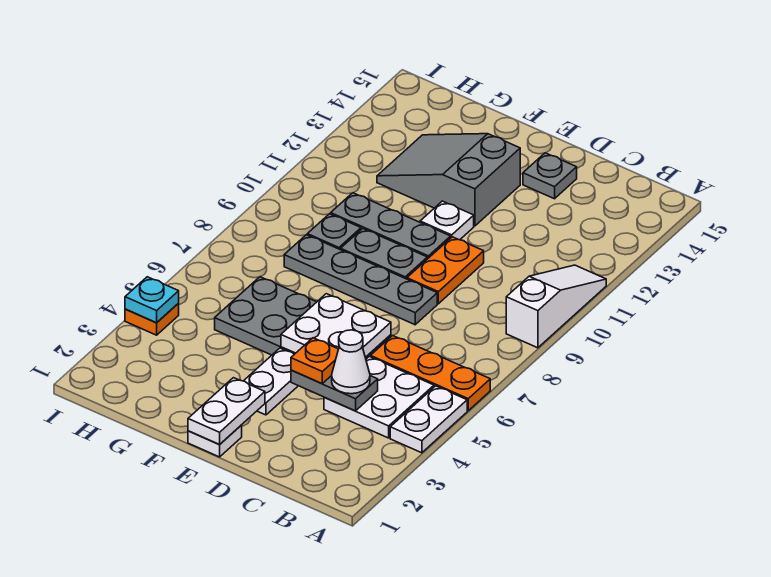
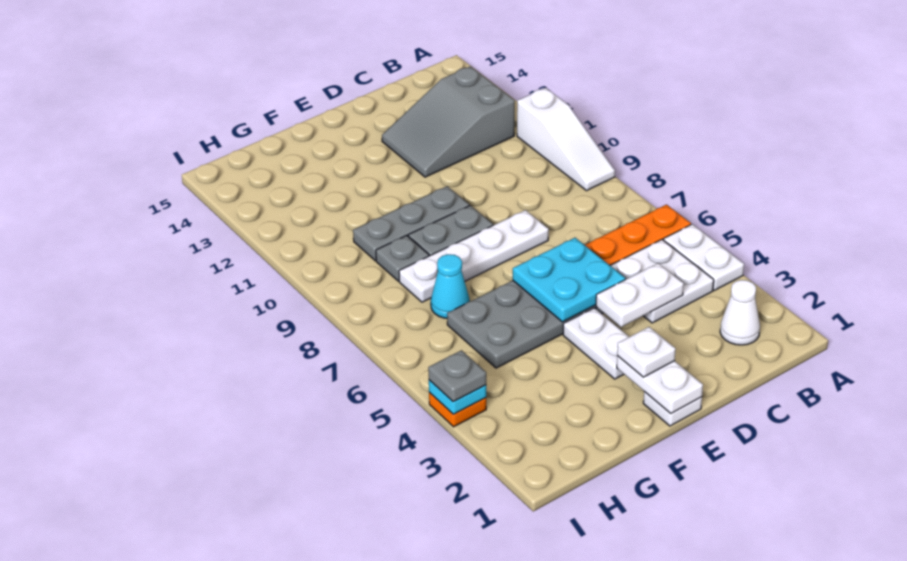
white slope A9:A11 level 1 top 9 -> white slope A9:A11 level 1 top 11
grey plate C4:D4 level 2 -> white plate C4:D4 level 2
white cone C4 level 3 -> white cone B2 level 1
orange plate D4 level 3 -> none
white plate D5:E6 level 2 -> cyan plate D5:E6 level 2
grey plate D8:G8 level 1 -> white plate D8:G8 level 1
orange plate D9:D10 level 1 -> none
grey plate D14 level 1 -> grey plate I4 level 3
white plate E11 level 1 -> white plate E2 level 3
grey slope E12:G13 level 1 top E -> grey slope B12:D13 level 1 top B
none -> cyan cone G7 level 1

